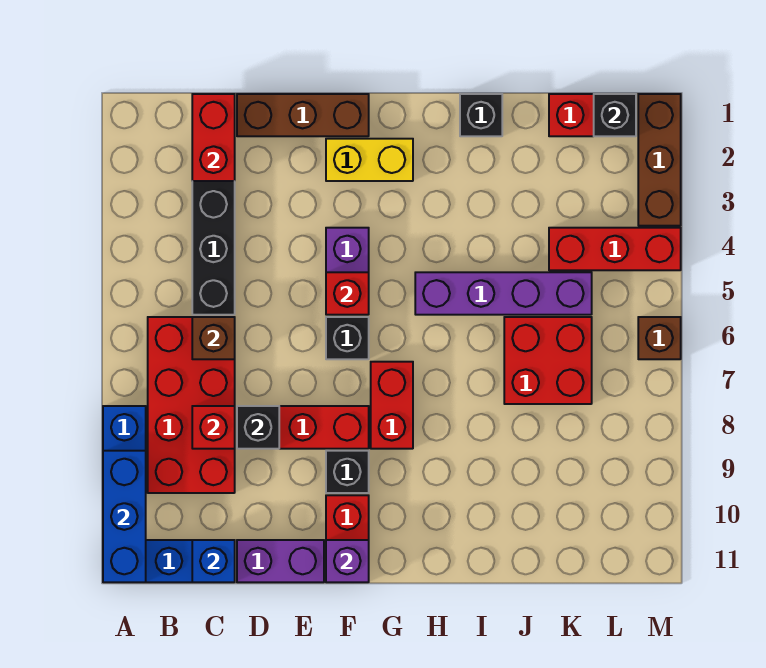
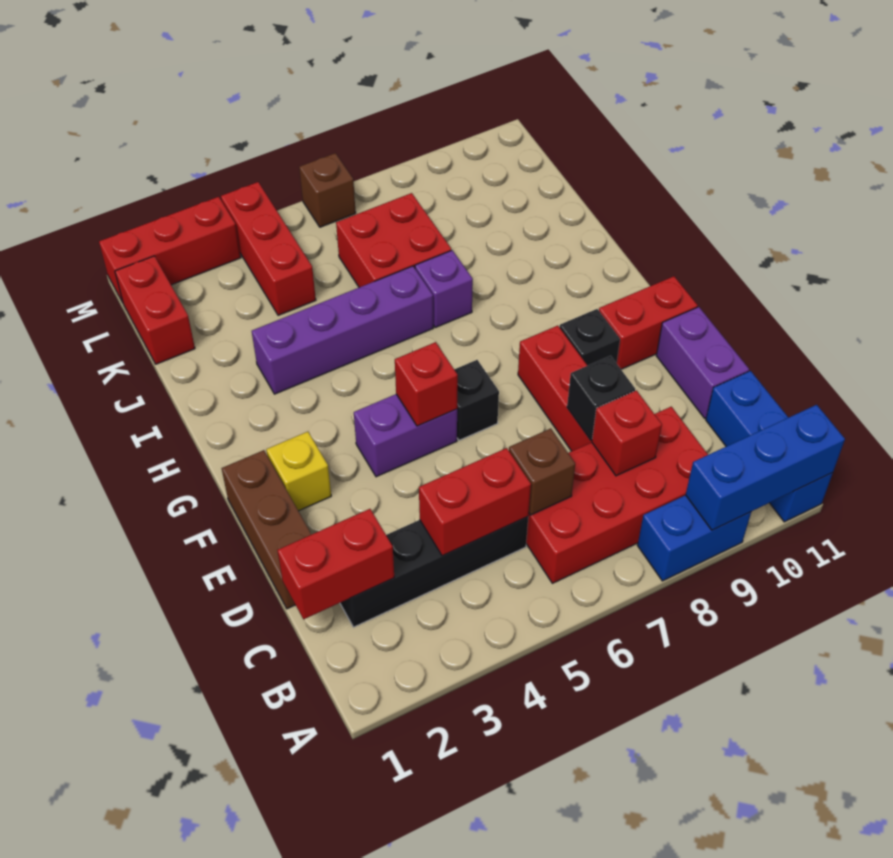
blue brick C11 level 2 -> none
yellow brick F2:G2 level 1 -> yellow brick F2 level 1
purple brick F11 level 2 -> purple brick I7 level 1
red brick G7:G8 level 1 -> red brick C4:C5 level 2
purple brick H5:K5 level 1 -> purple brick I3:I6 level 1
black brick I1 level 1 -> none
black brick L1 level 2 -> none
brown brick M1:M3 level 1 -> red brick M1:M3 level 1

